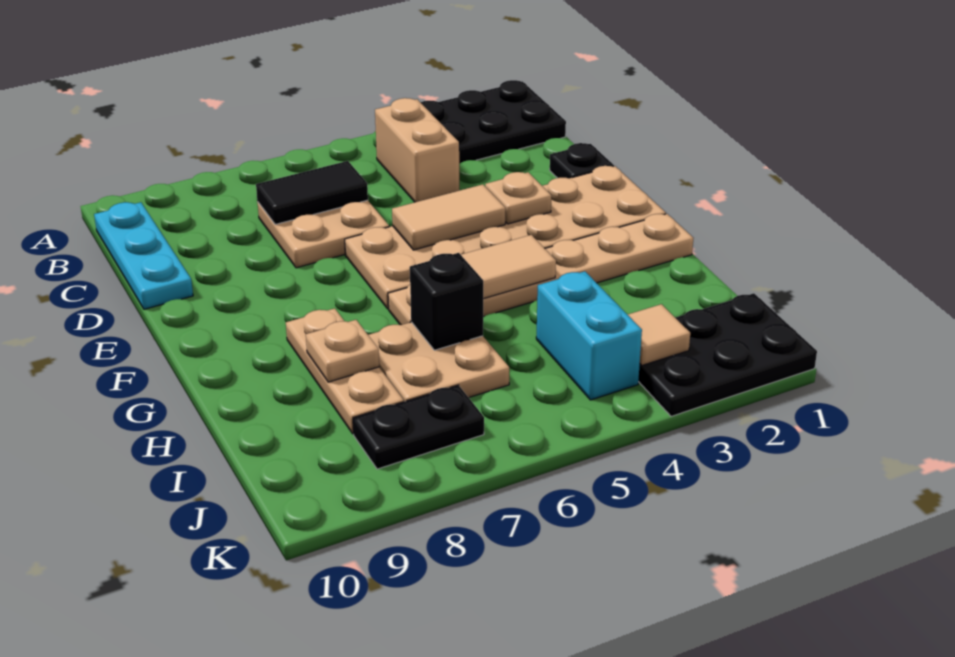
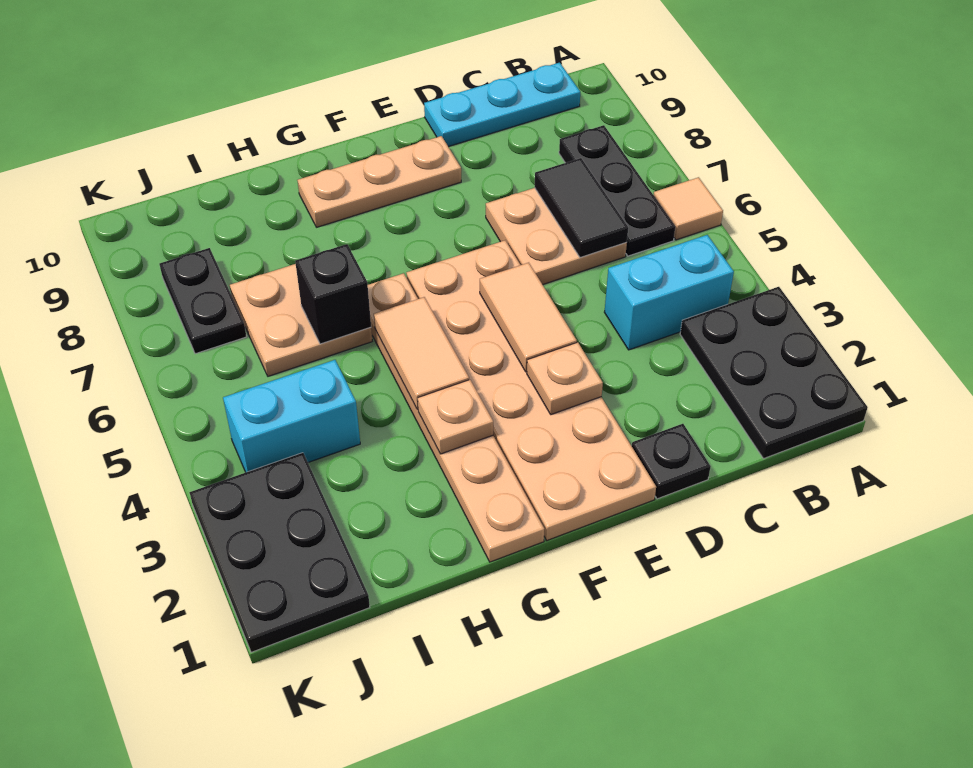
tan brick B4:C4 level 1 -> cyan brick B4:C4 level 1
none -> black plate B6:B8 level 1
tan plate G8:I8 level 1 -> tan plate E9:G9 level 1
tan plate H8 level 2 -> tan plate G3 level 2
tan tile J3 level 2 -> tan tile A6 level 1

